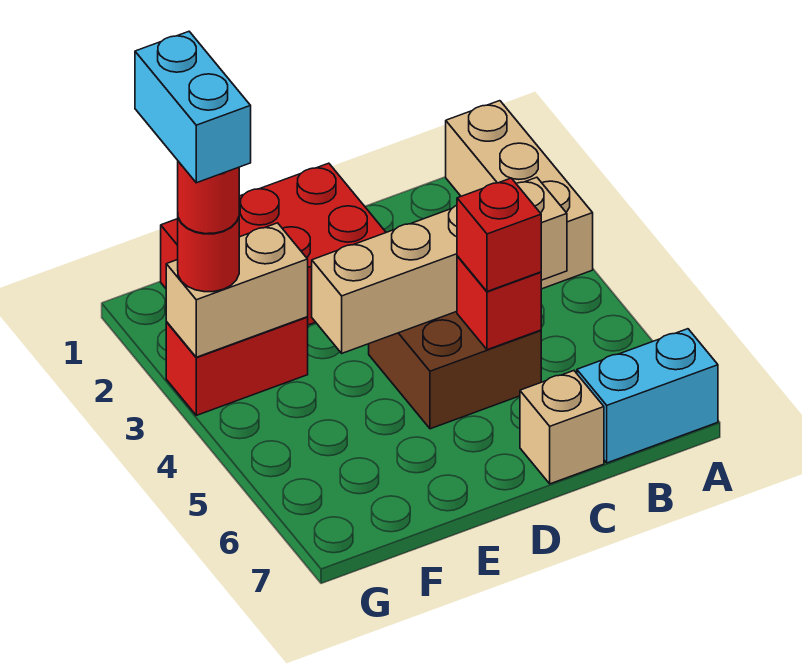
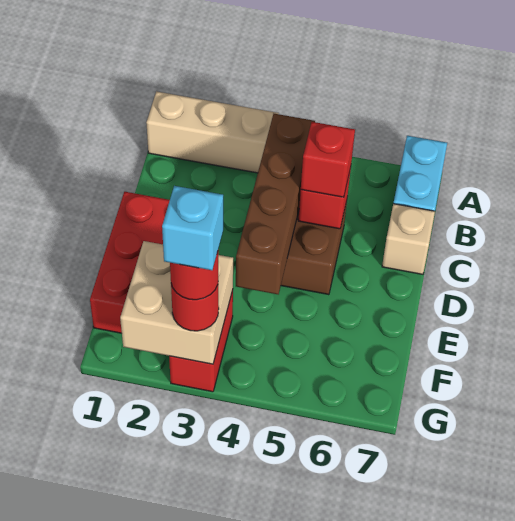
tan brick B4:E4 level 2 -> brown brick B4:E4 level 2
tan brick F3:G3 level 2 -> tan brick F2:G3 level 2
cyan brick G2:G3 level 5 -> cyan brick G3 level 5

